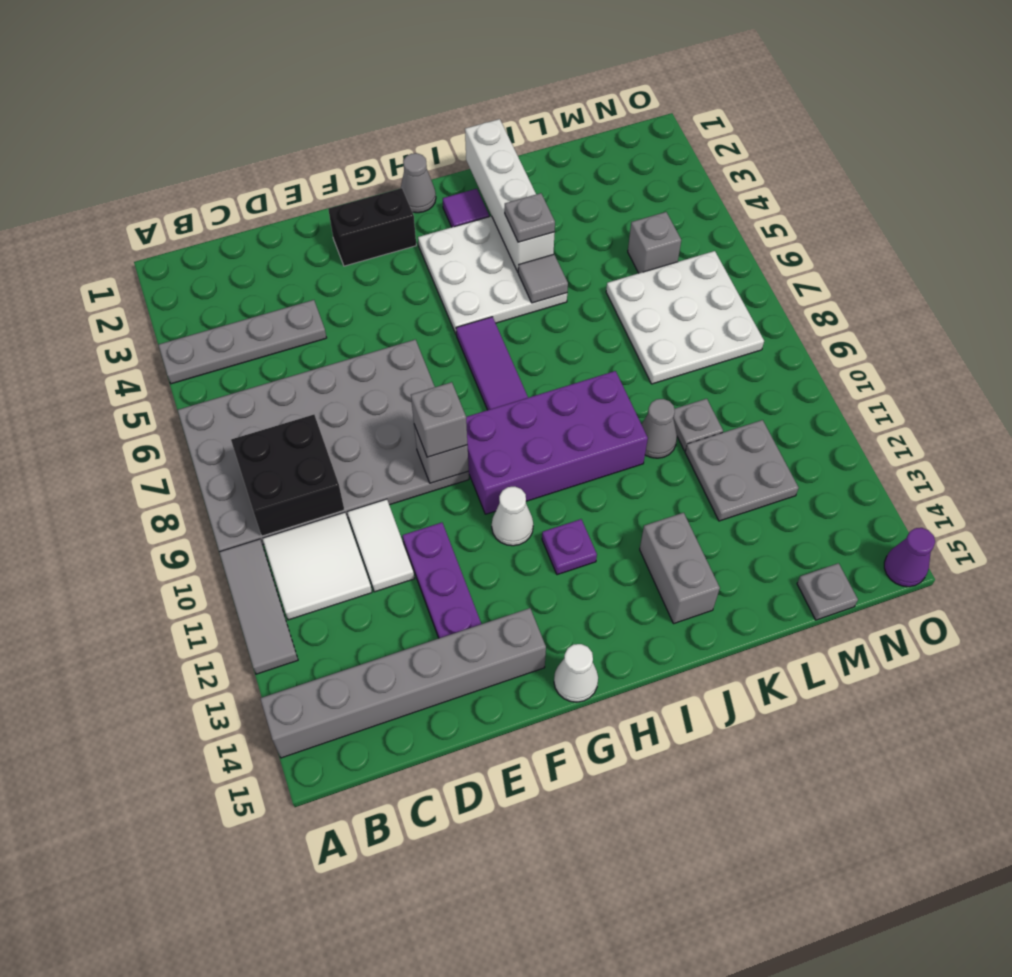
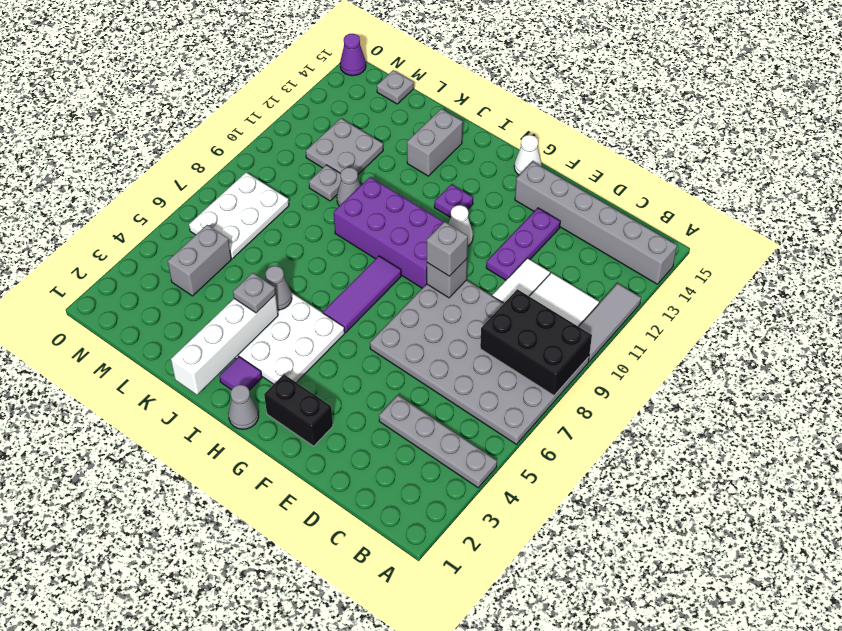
black brick B8:C9 level 2 -> black brick A8:C9 level 2
grey tile J5 level 2 -> grey cone J5 level 2
white plate L6:N8 level 1 -> white plate M6:N8 level 1
grey brick M5 level 1 -> grey brick M4:M5 level 1

